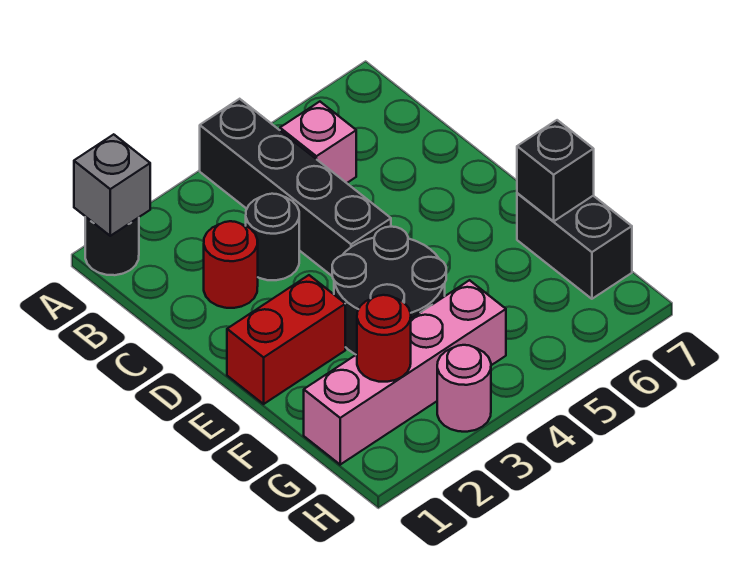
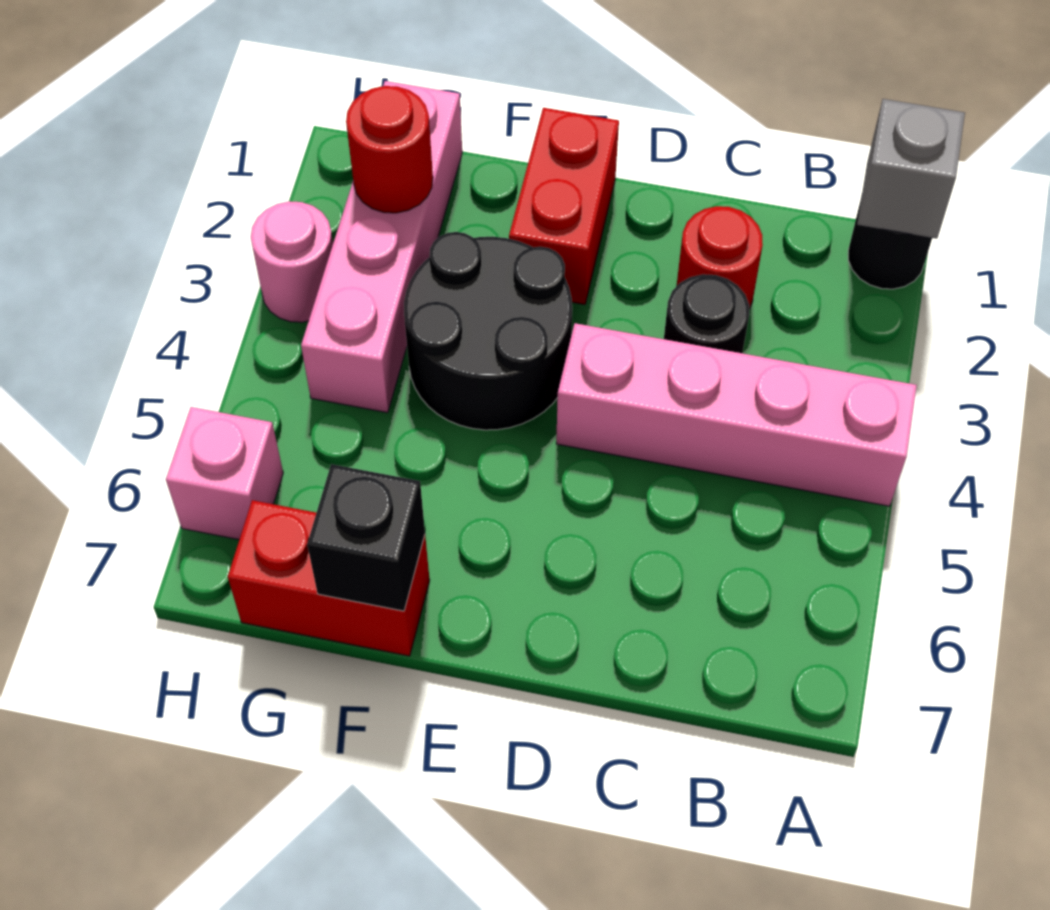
black brick A4:D4 level 1 -> pink brick A4:D4 level 1
pink brick B5 level 1 -> pink brick H6 level 1
black brick F7:G7 level 1 -> red brick F7:G7 level 1

